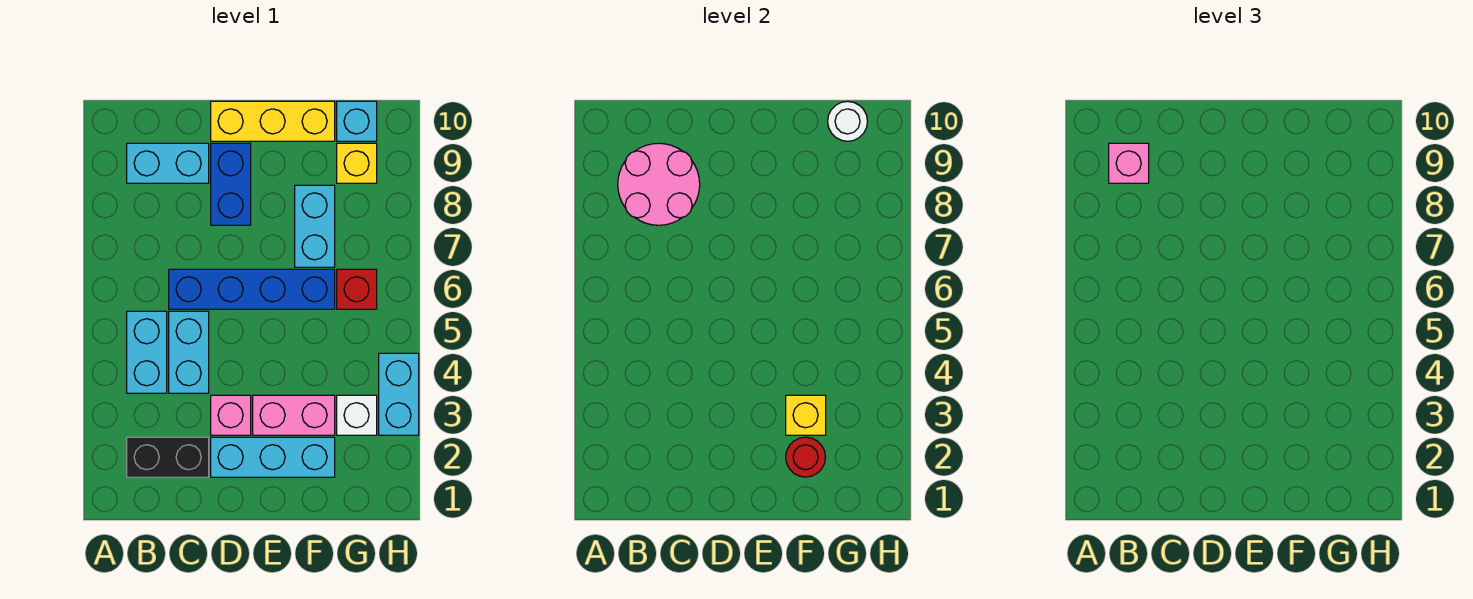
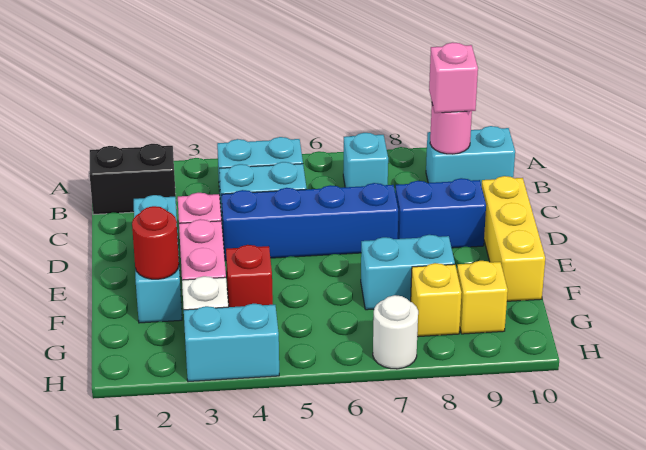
black brick B2:C2 level 1 -> black brick B1:B2 level 1
pink round brick B8:C9 level 2 -> pink round brick B9 level 2
cyan brick B9:C9 level 1 -> cyan brick B9:B10 level 1
blue brick C6:F6 level 1 -> blue brick D4:D7 level 1
yellow brick F3 level 2 -> yellow brick G8 level 1
red brick G6 level 1 -> red brick F4 level 1
cyan brick G10 level 1 -> cyan brick B7 level 1
white round brick G10 level 2 -> white round brick H7 level 1

